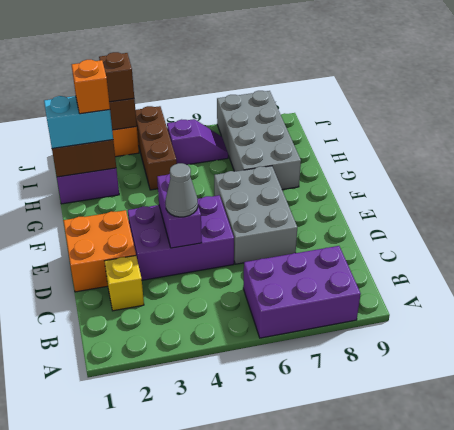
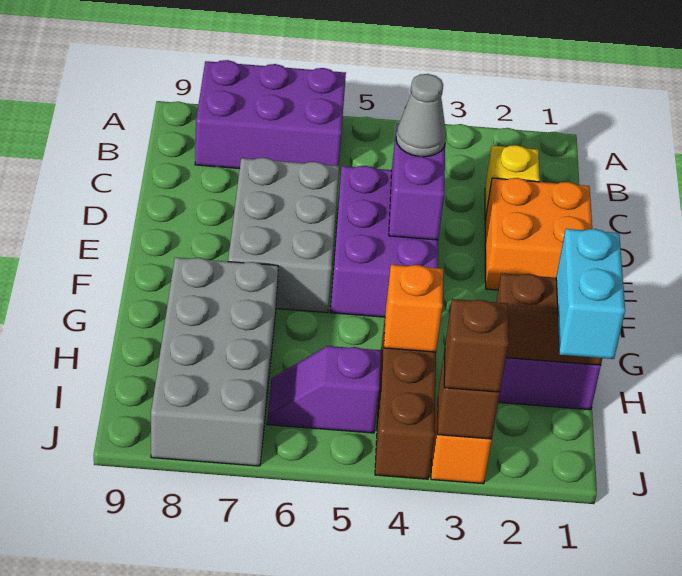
purple brick D3:E5 level 1 -> purple brick D4:F5 level 1
cyan brick H1:H2 level 3 -> cyan brick H1:I1 level 3
orange brick H2 level 4 -> orange brick H4 level 2

